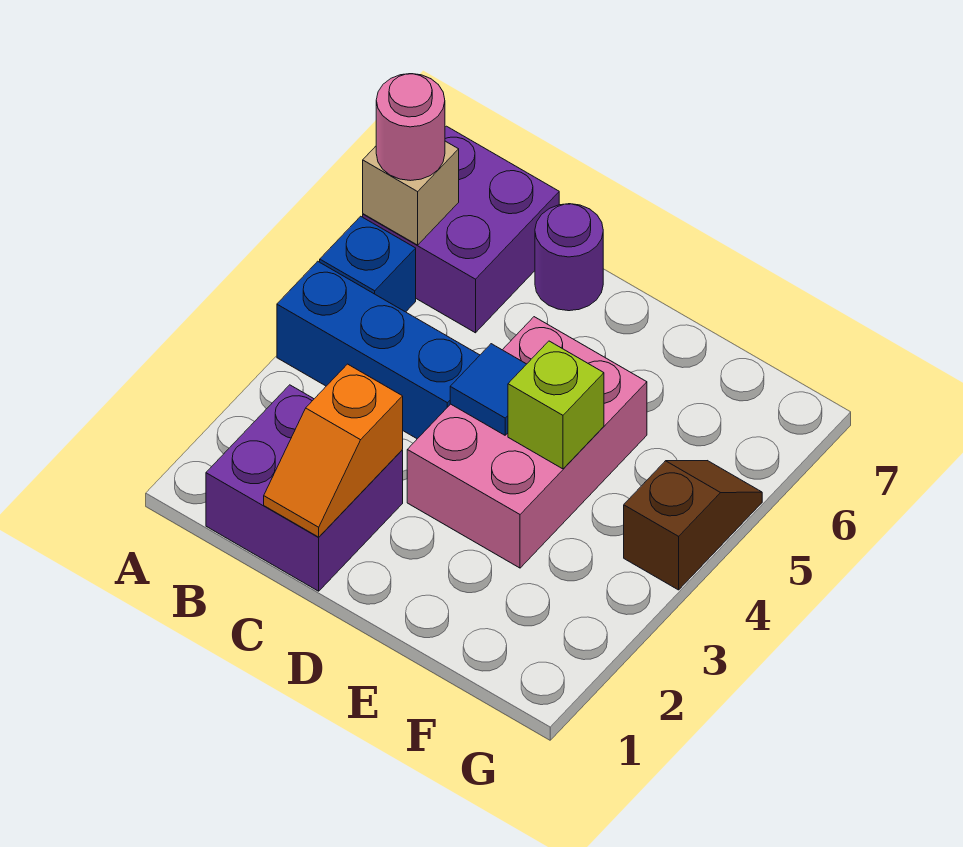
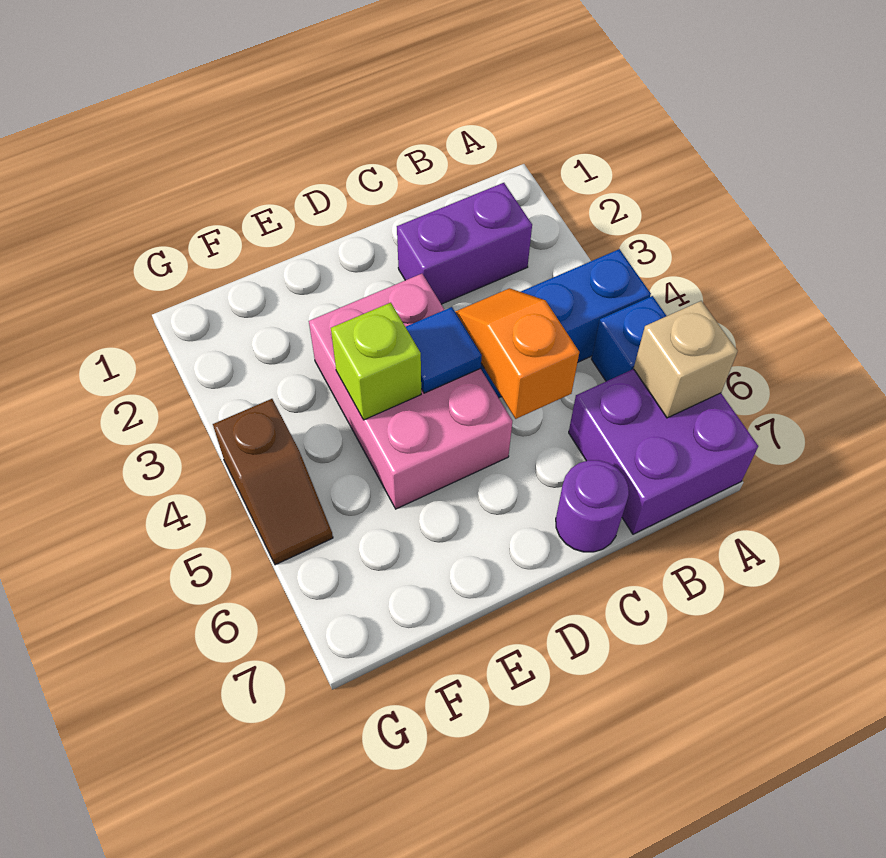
pink round brick A6 level 3 -> none
purple brick B1:C2 level 1 -> purple brick B2:C2 level 1
orange slope C1:C2 level 2 top 2 -> orange slope C4:C5 level 2 top 5

